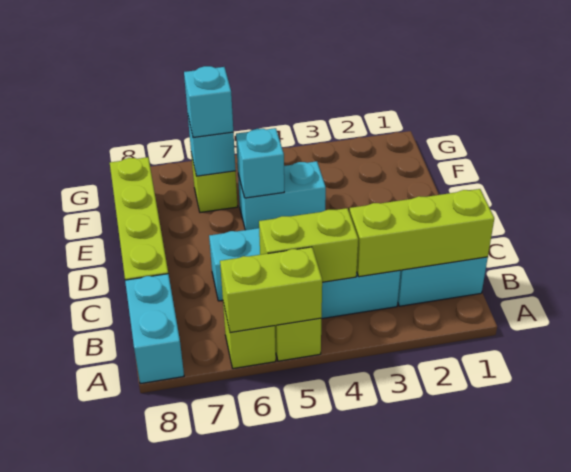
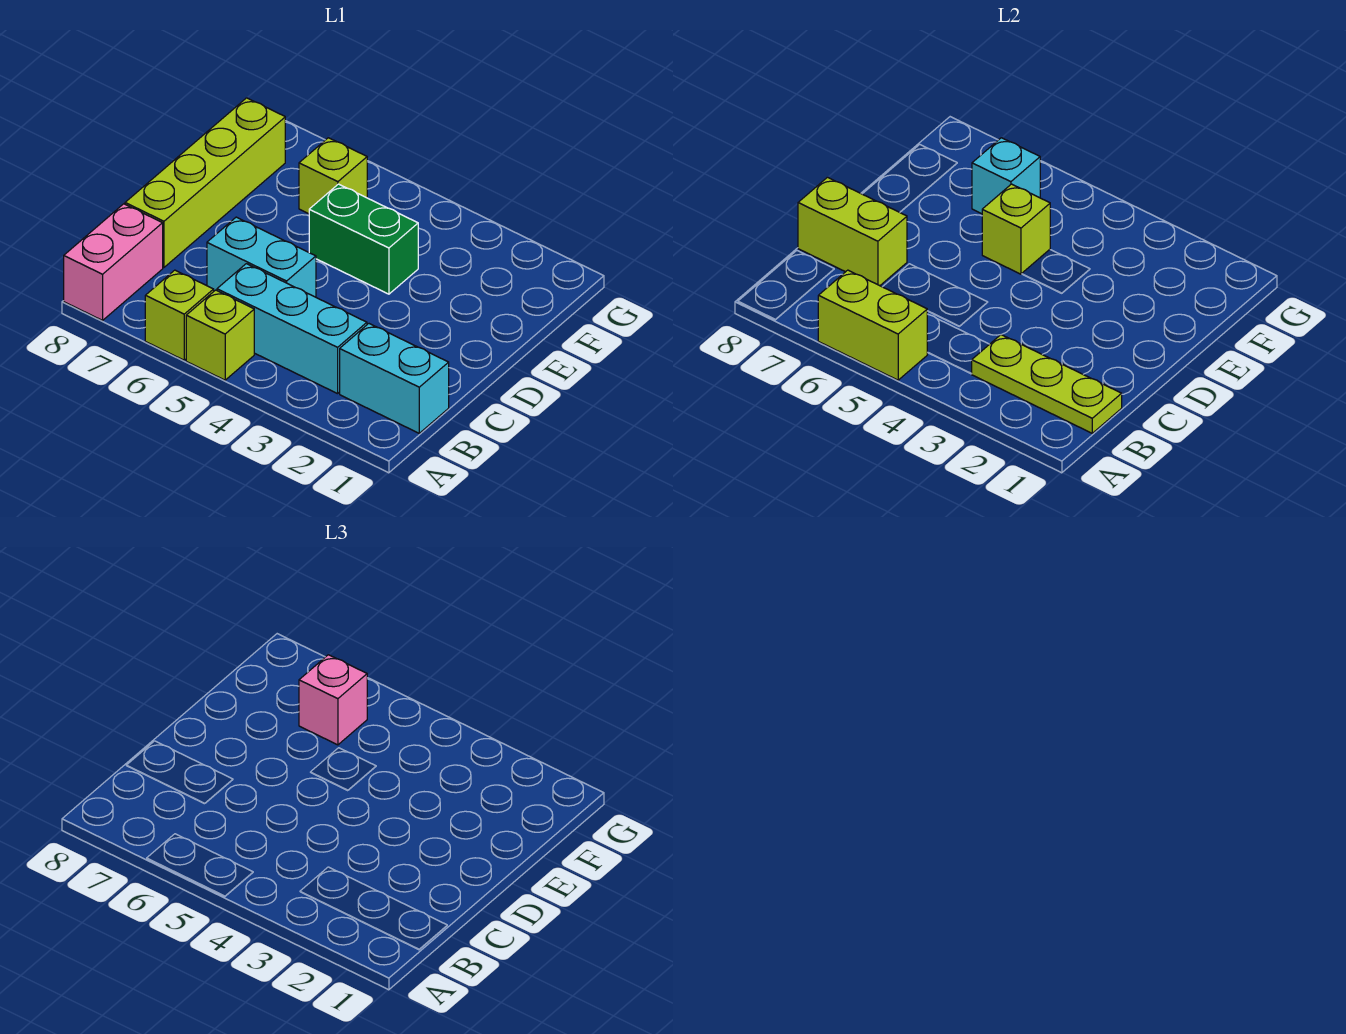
cyan brick A8:B8 level 1 -> pink brick A8:B8 level 1
lime brick B1:B3 level 2 -> lime plate B1:B3 level 2
lime brick B4:B5 level 2 -> lime brick C7:C8 level 2
cyan brick E4:E5 level 1 -> green brick E4:E5 level 1
cyan brick E5 level 2 -> lime brick E5 level 2
cyan brick F6 level 3 -> pink brick F6 level 3

